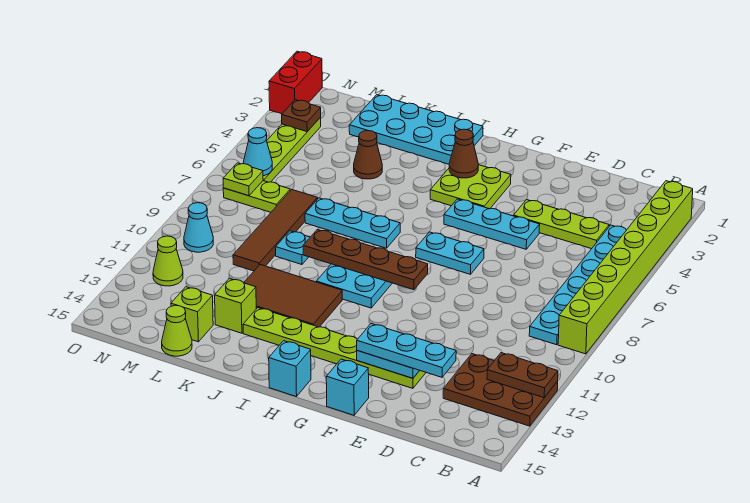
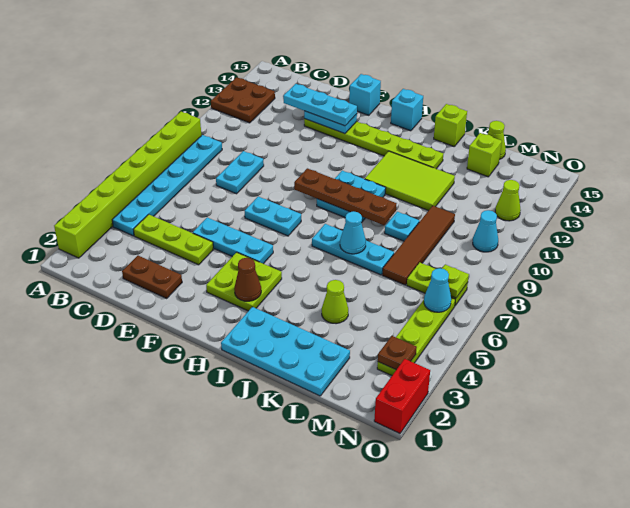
brown plate A12:C13 level 1 -> brown plate A12:B13 level 1
brown plate A12:B12 level 2 -> brown plate D2:E2 level 1
none -> cyan plate D8:D9 level 1
brown tile I11:K12 level 1 -> lime tile I11:K12 level 1
none -> cyan cone J7 level 2
brown cone K4 level 1 -> lime cone K4 level 1
lime brick K13 level 1 -> lime brick J15 level 1

